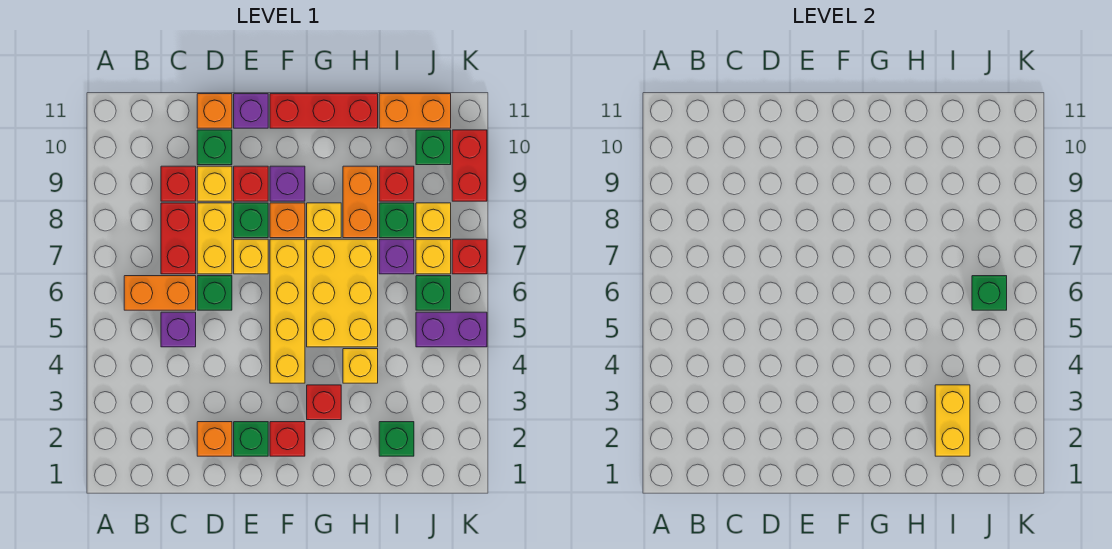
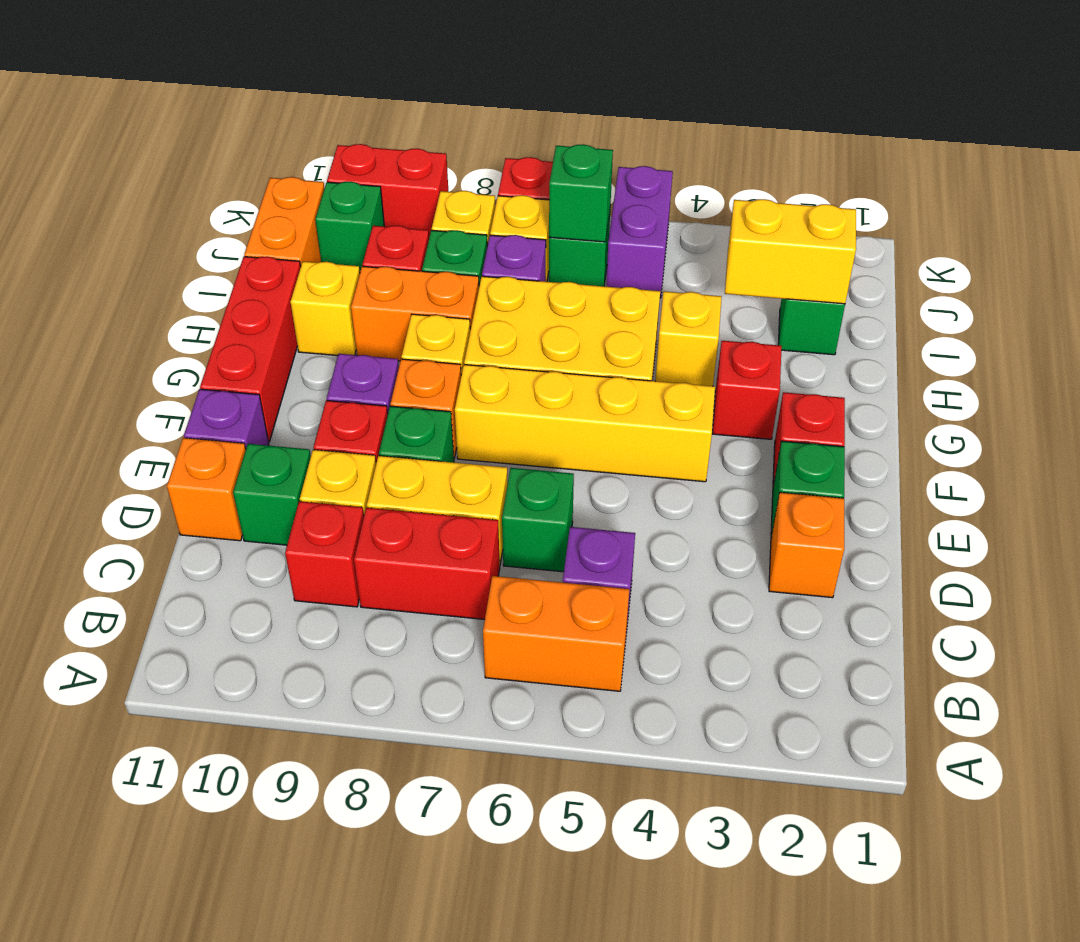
orange brick B6:C6 level 1 -> orange brick B5:B6 level 1
yellow brick E7 level 1 -> yellow brick H10 level 1

